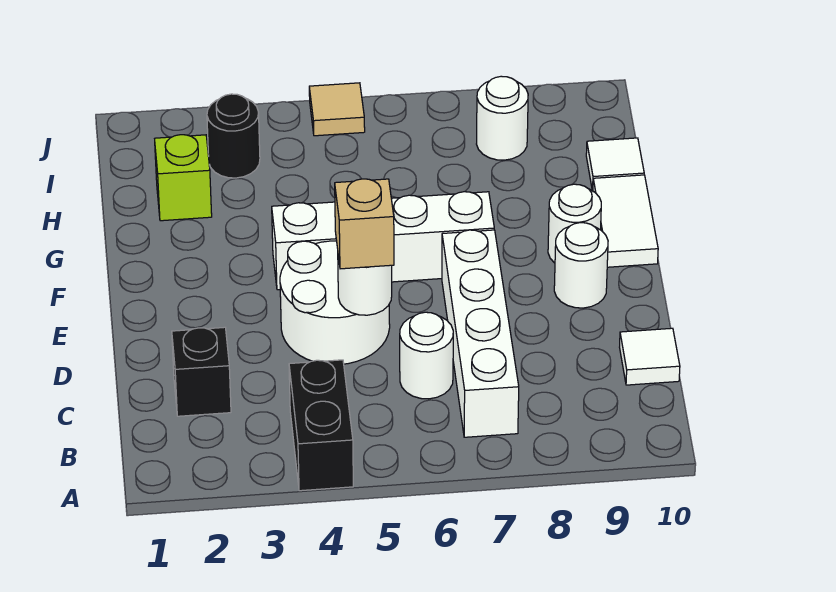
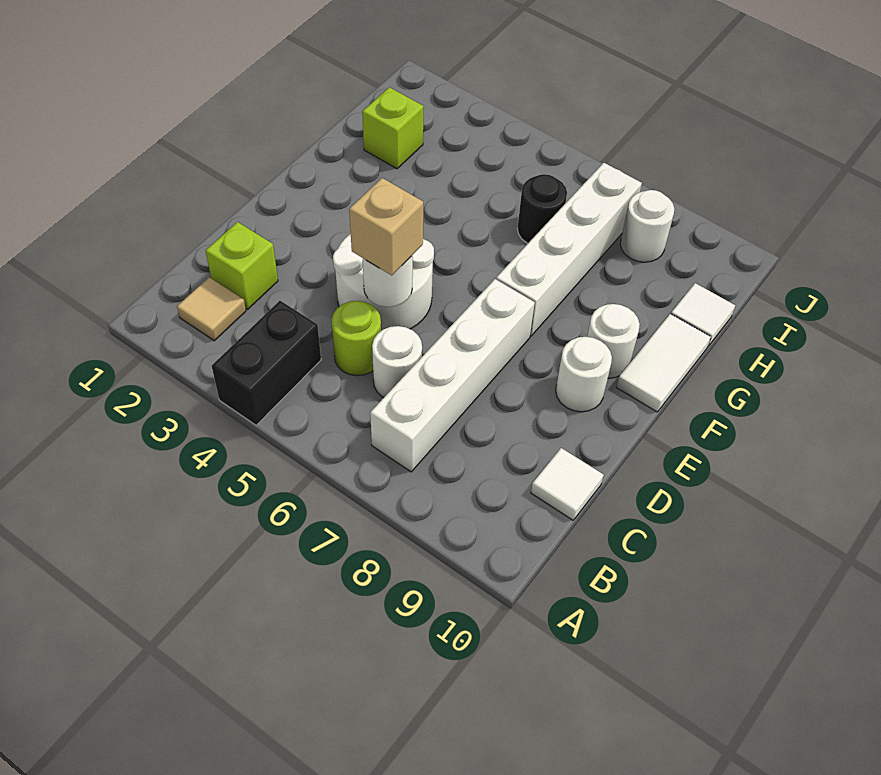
black brick C2 level 1 -> lime brick C2 level 1
none -> lime round brick C5 level 1
white brick F4:F7 level 1 -> white brick F7:I7 level 1
black round brick I3 level 1 -> black round brick H6 level 1
tan tile J5 level 1 -> tan tile B2 level 1

